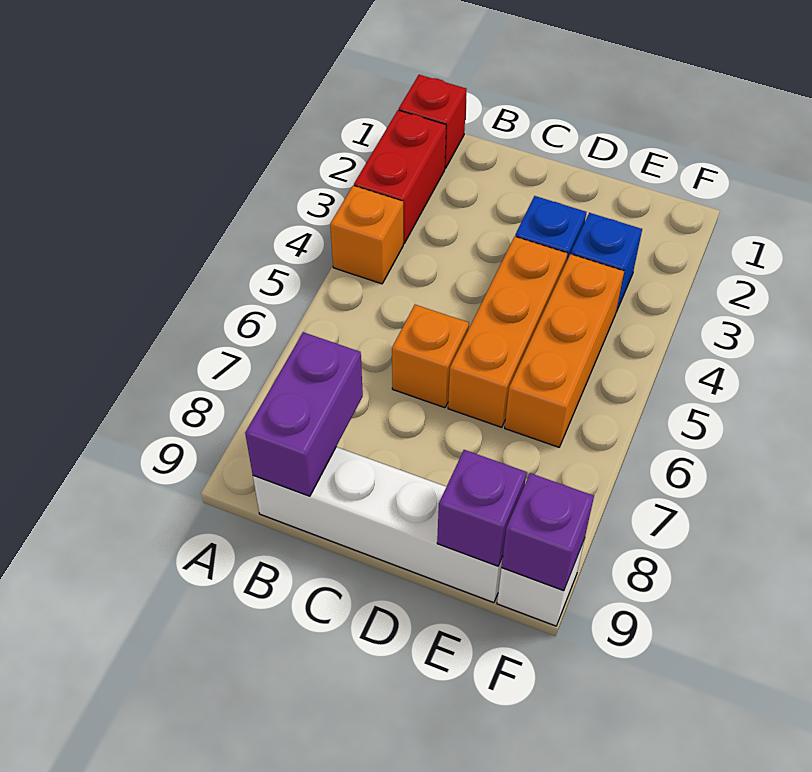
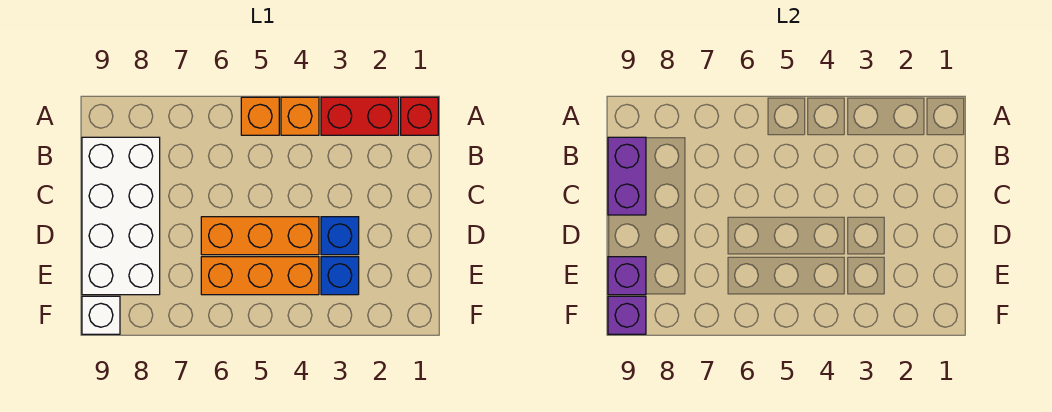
purple brick B8:B9 level 2 -> purple brick B9:C9 level 2
white brick B9:E9 level 1 -> white brick B8:E9 level 1
orange brick C6 level 1 -> orange brick A5 level 1

